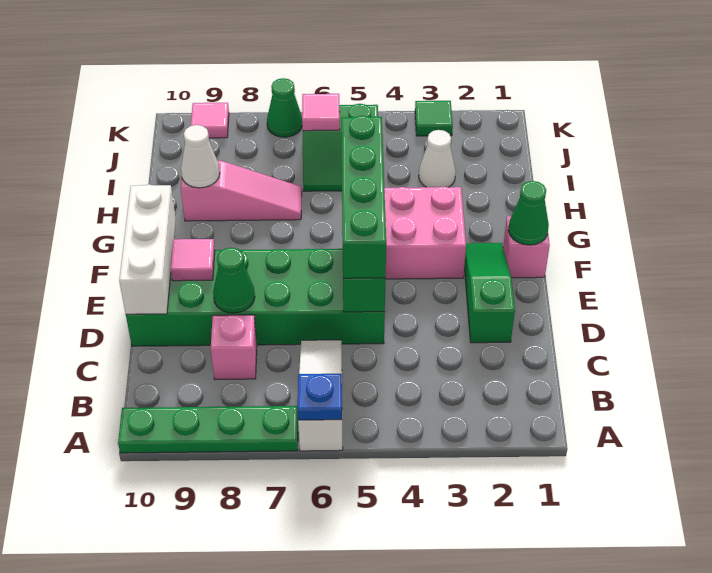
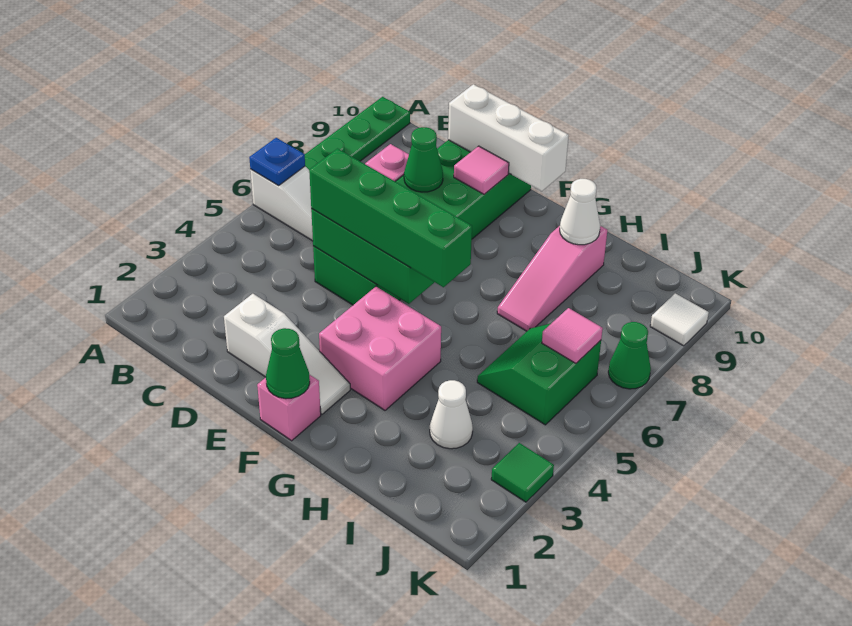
green slope D2:F2 level 1 top D -> white slope D2:F2 level 1 top D
pink tile K9 level 1 -> white tile K9 level 1

